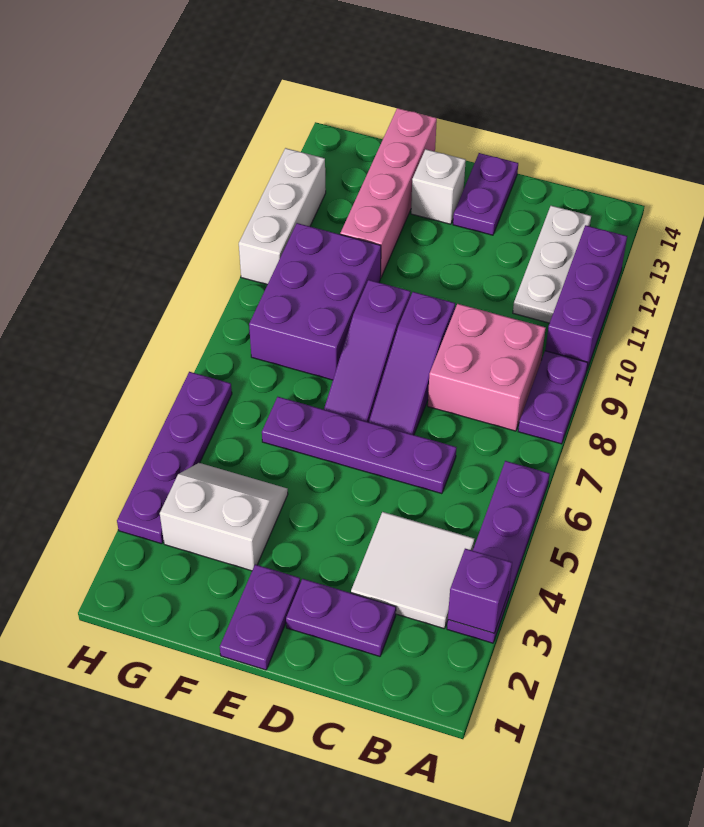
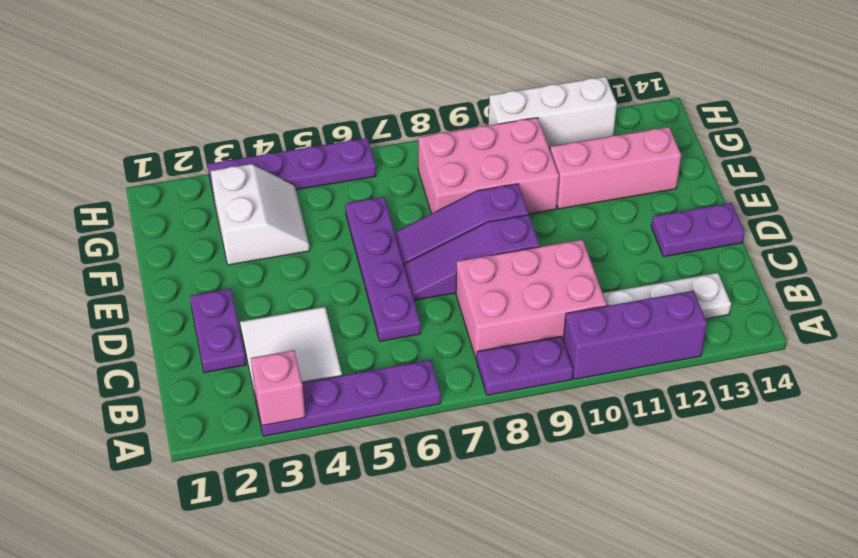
purple brick A3 level 2 -> pink brick A3 level 2
pink brick B8:C9 level 1 -> pink brick B8:C10 level 1
purple plate E1:E2 level 1 -> none
white brick E13 level 1 -> none
purple brick F8:G10 level 1 -> pink brick F8:G10 level 1
pink brick F11:F14 level 1 -> pink brick F11:F13 level 1

